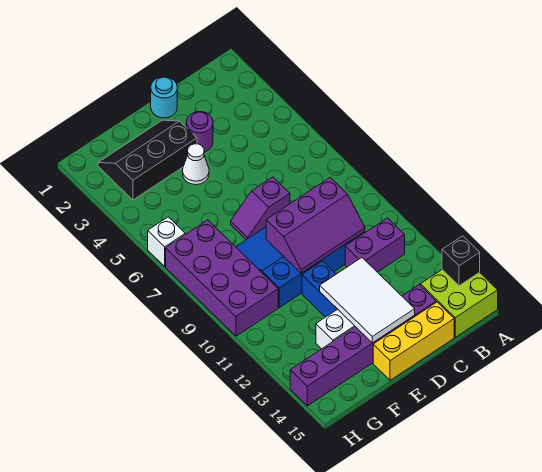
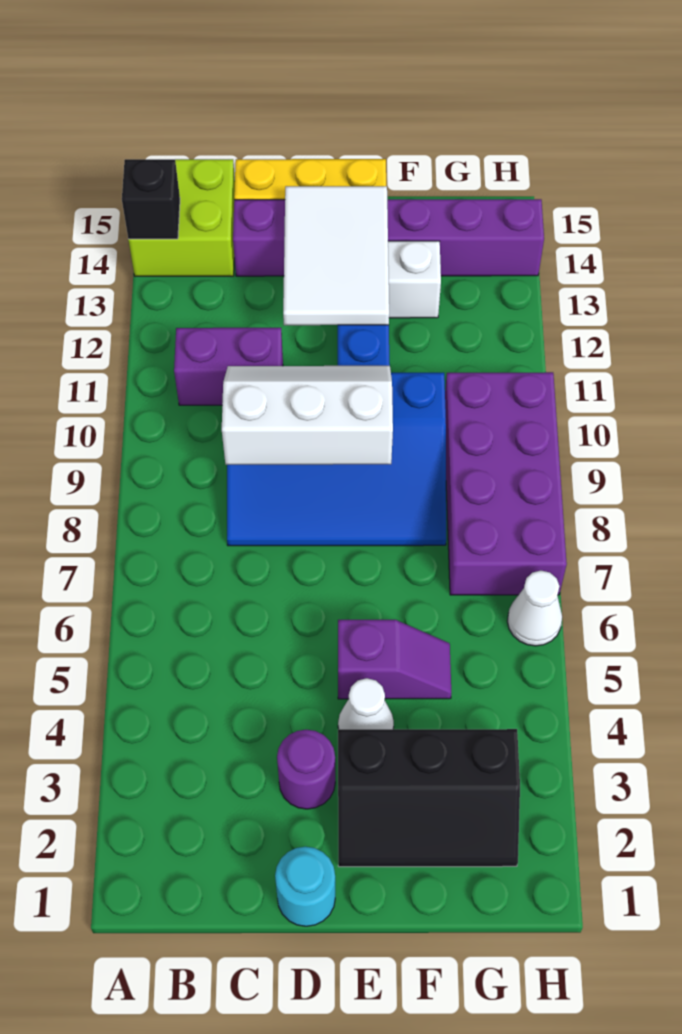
purple slope C9:E10 level 2 top 9 -> white slope C9:E10 level 2 top 9
purple slope D7:E7 level 1 top D -> purple slope E5:F5 level 1 top E
white brick H6 level 1 -> white cone H6 level 1

